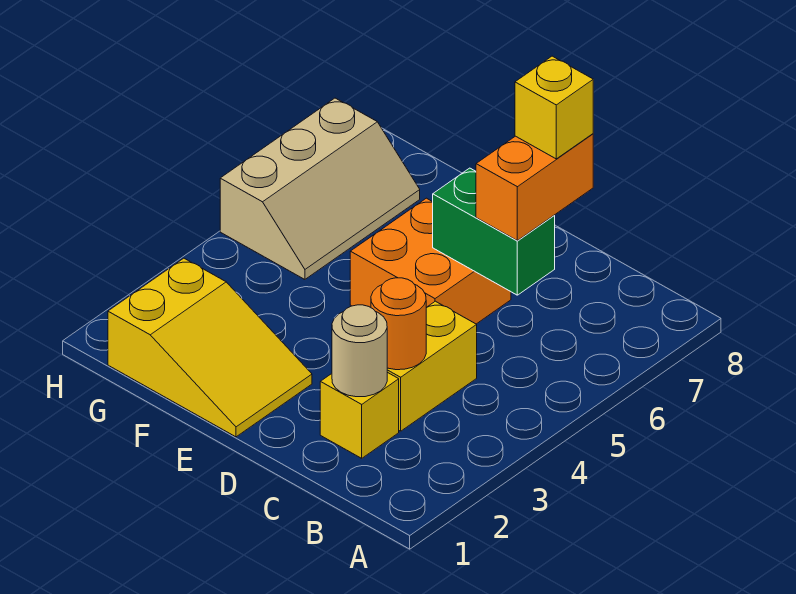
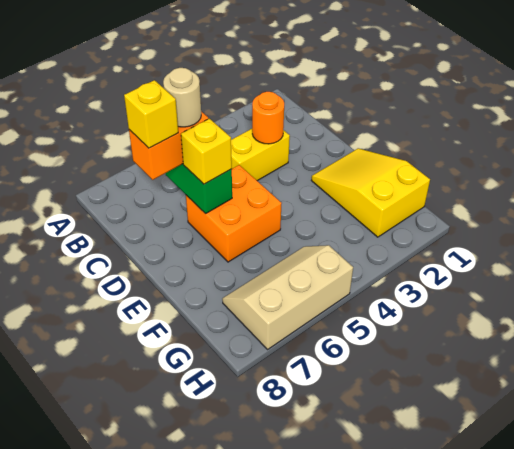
yellow brick C2 level 1 -> yellow brick D6 level 3
tan round brick C2 level 2 -> tan round brick C6 level 4

